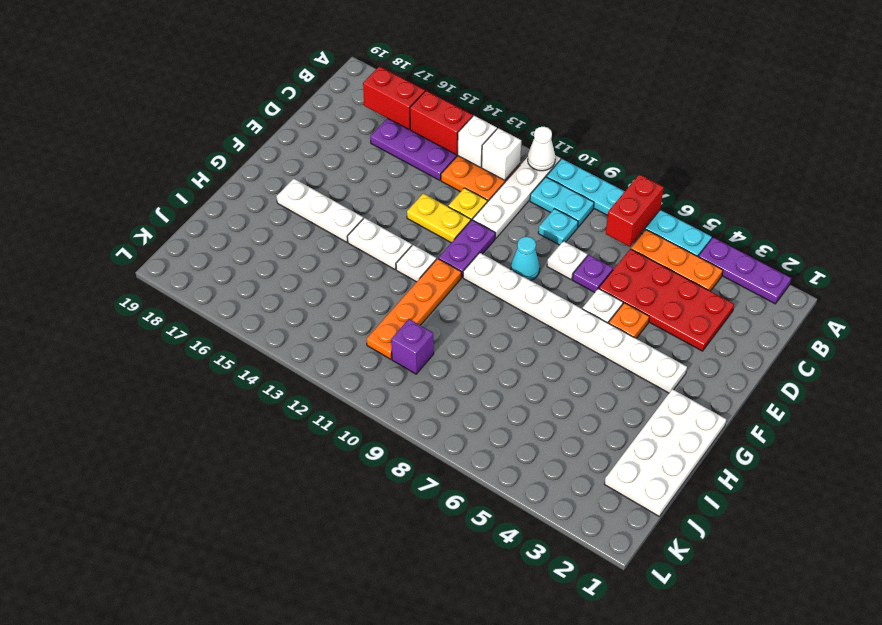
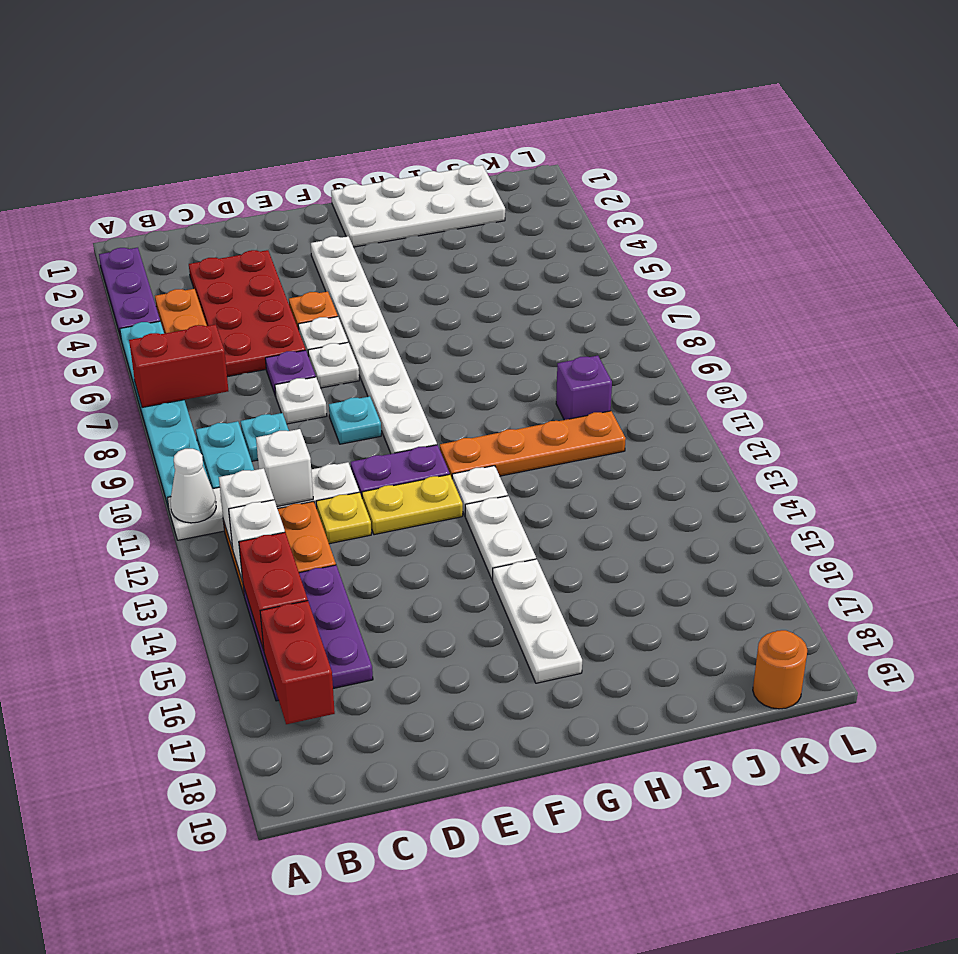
none -> white brick C11 level 2
none -> white plate E7 level 1
cyan cone E9 level 1 -> cyan plate E9 level 1
yellow plate E12:E13 level 1 -> yellow plate E12:F12 level 1
none -> orange round brick K19 level 1

